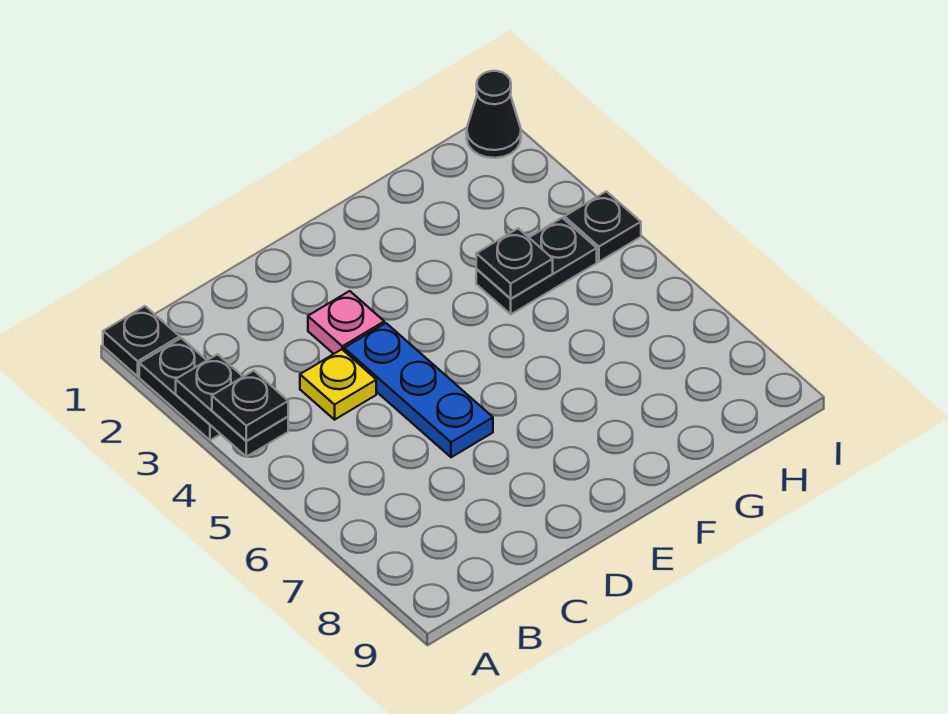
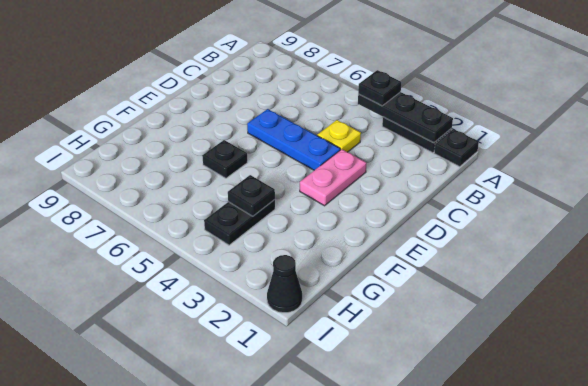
black plate A3:A4 level 2 -> black plate A2:A4 level 2
pink plate D3 level 1 -> pink plate D3:E3 level 1
black plate I4 level 1 -> black plate F6 level 1

